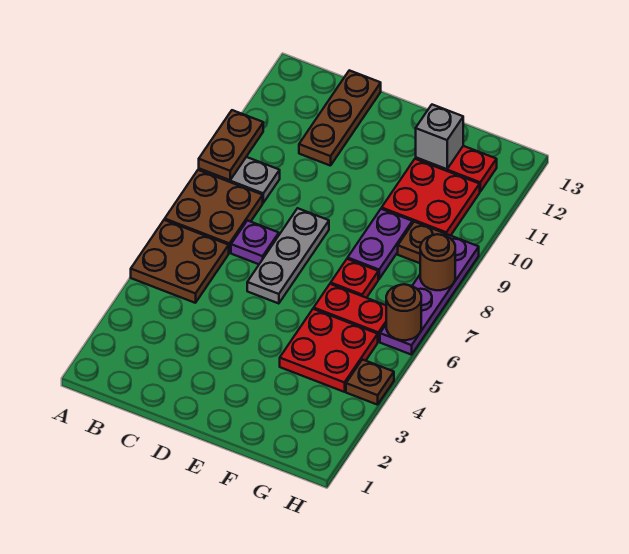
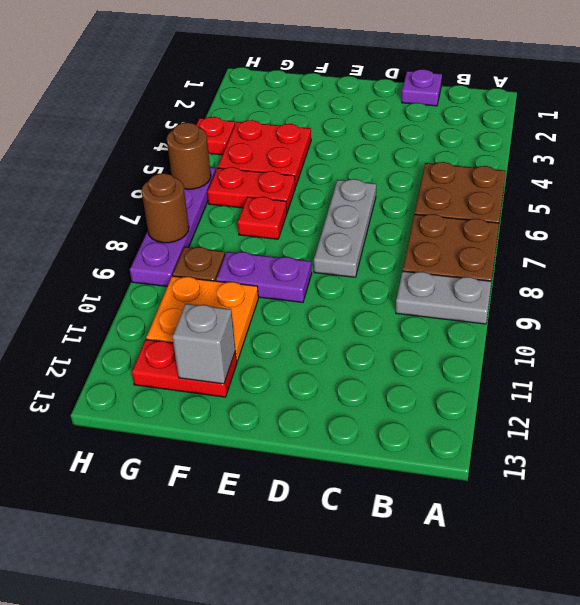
brown plate A9:A10 level 2 -> none
purple plate C7 level 1 -> purple plate C1 level 1
brown plate C11:C13 level 1 -> none
purple plate F8:F9 level 1 -> purple plate E9:F9 level 1
red plate F10:G11 level 1 -> orange plate F10:G11 level 1
brown plate H4 level 1 -> red plate H4 level 1

